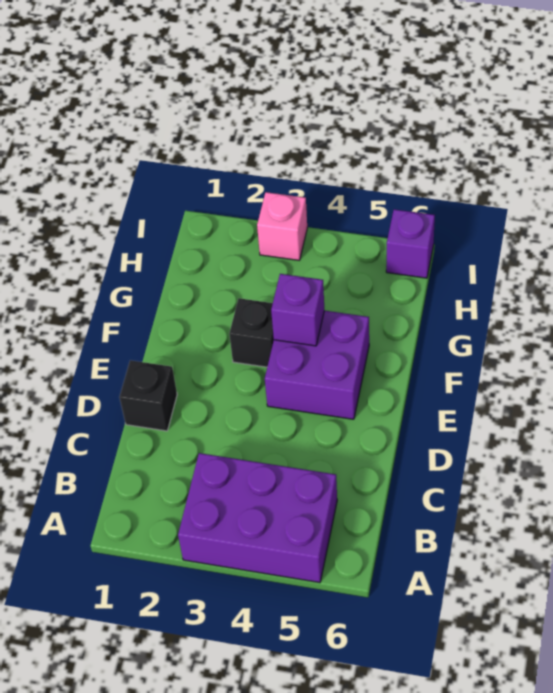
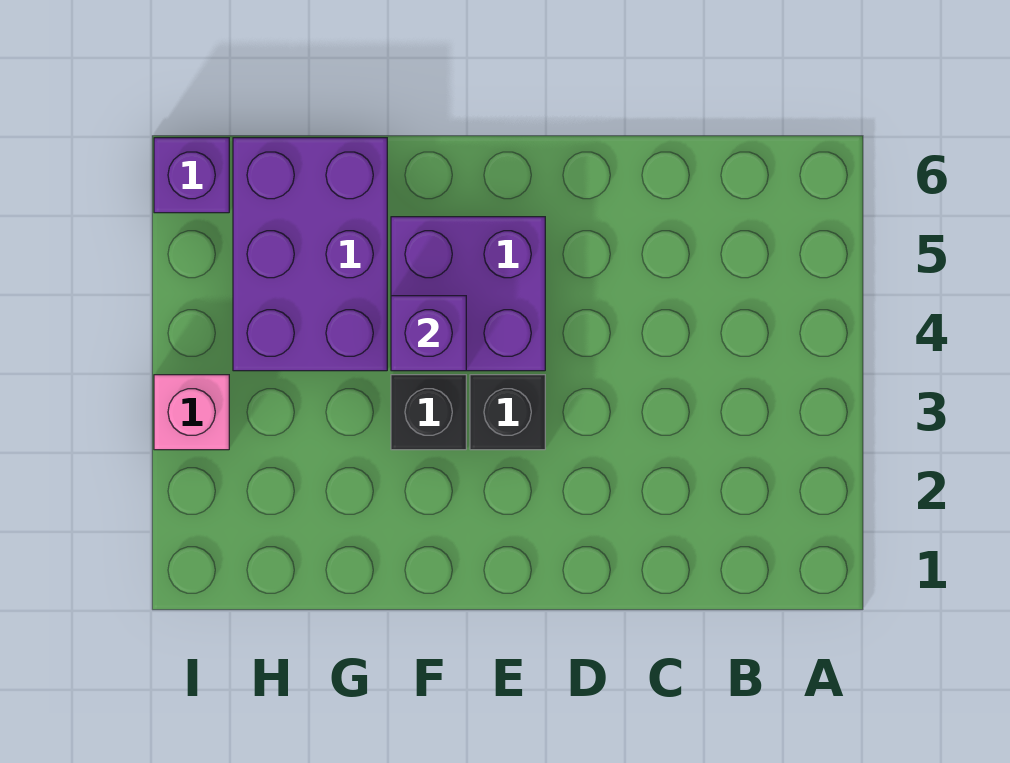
purple brick A3:B5 level 1 -> purple brick G4:H6 level 1
black brick D1 level 1 -> black brick E3 level 1

